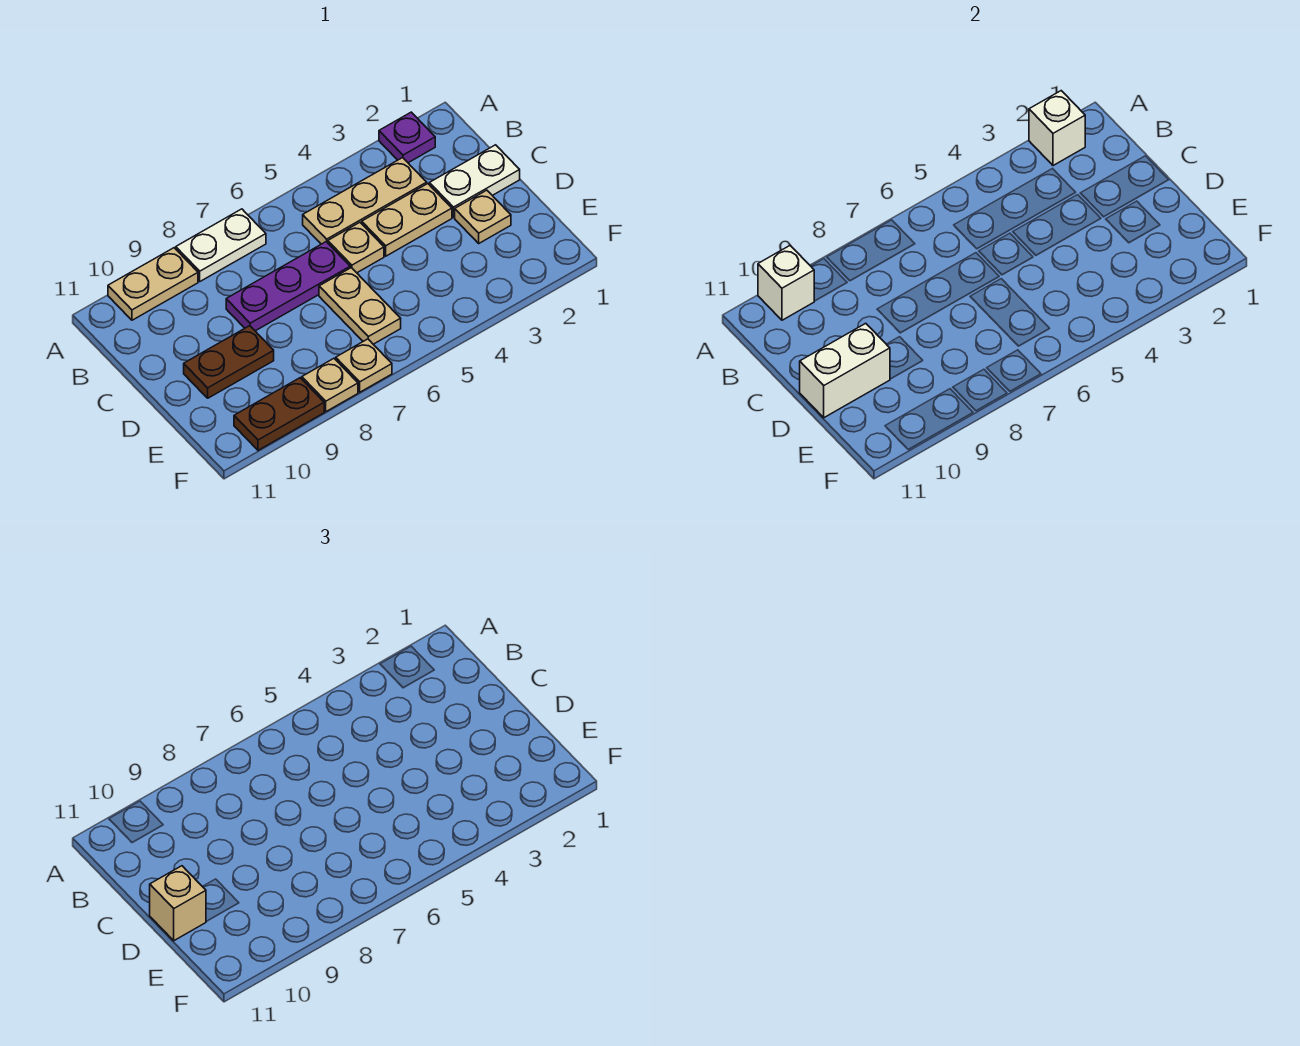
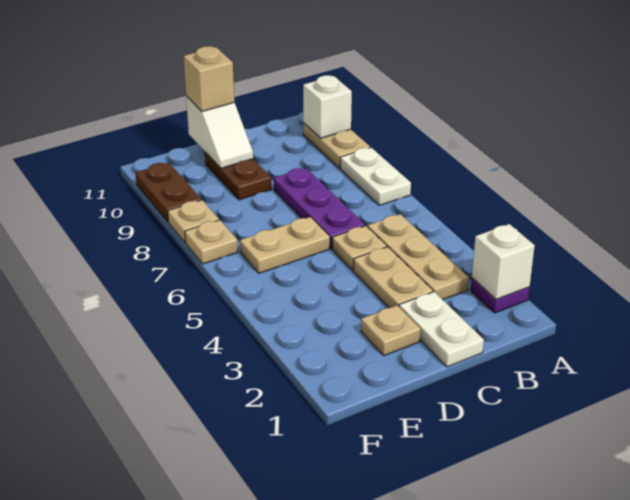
white brick D10:D11 level 2 -> white slope D10:D11 level 2 top 11

